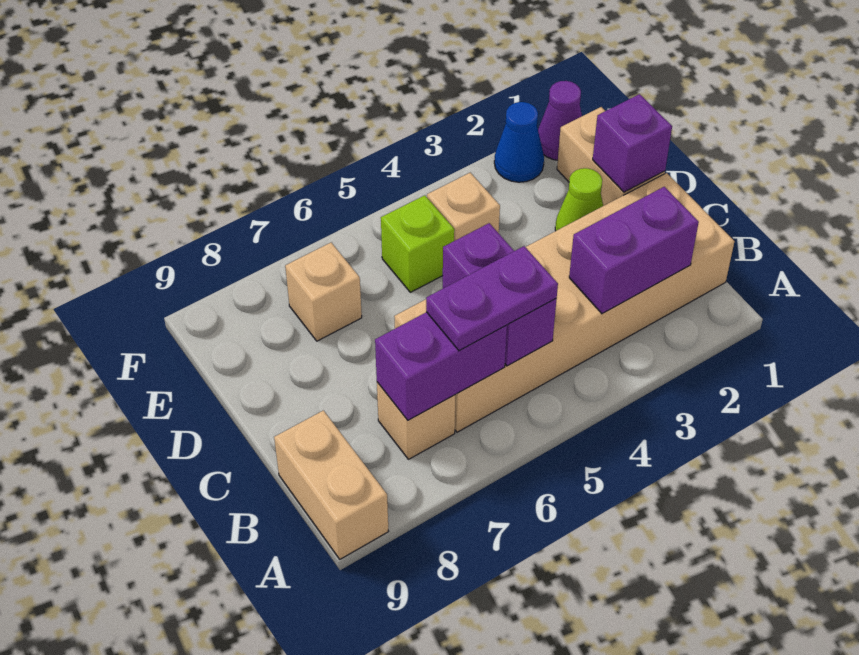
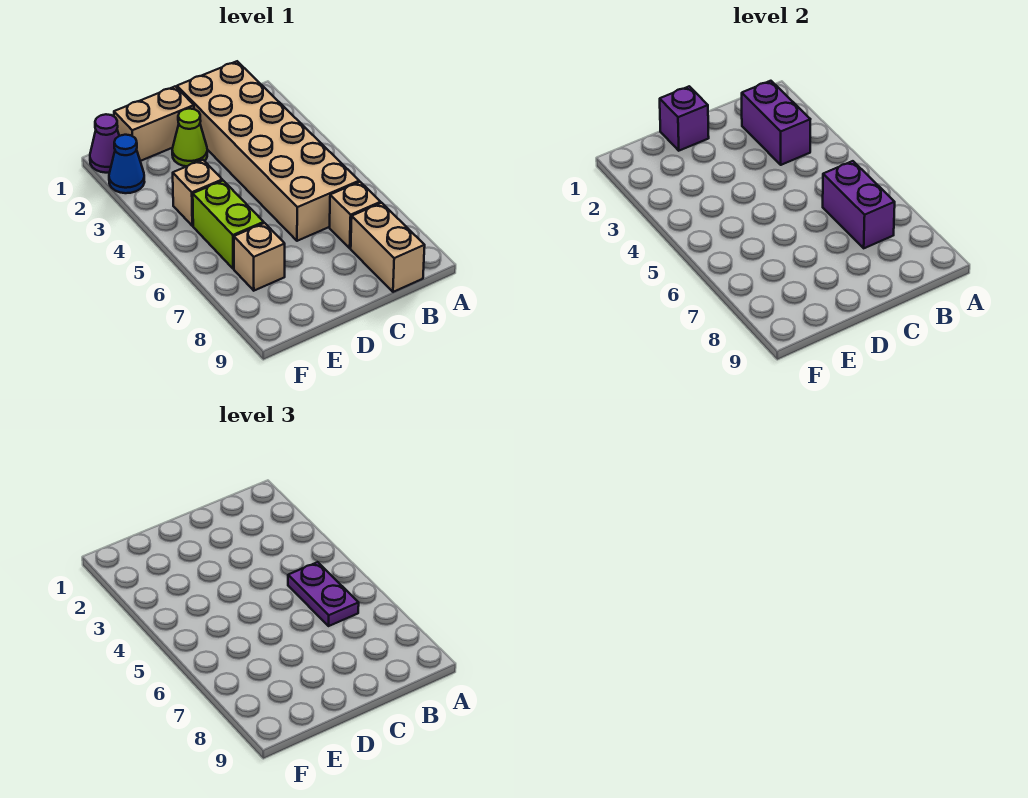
tan brick A9:B9 level 1 -> tan brick B8:B9 level 1
purple brick B5:C5 level 2 -> none
lime brick E5 level 1 -> lime brick E5:E6 level 1

